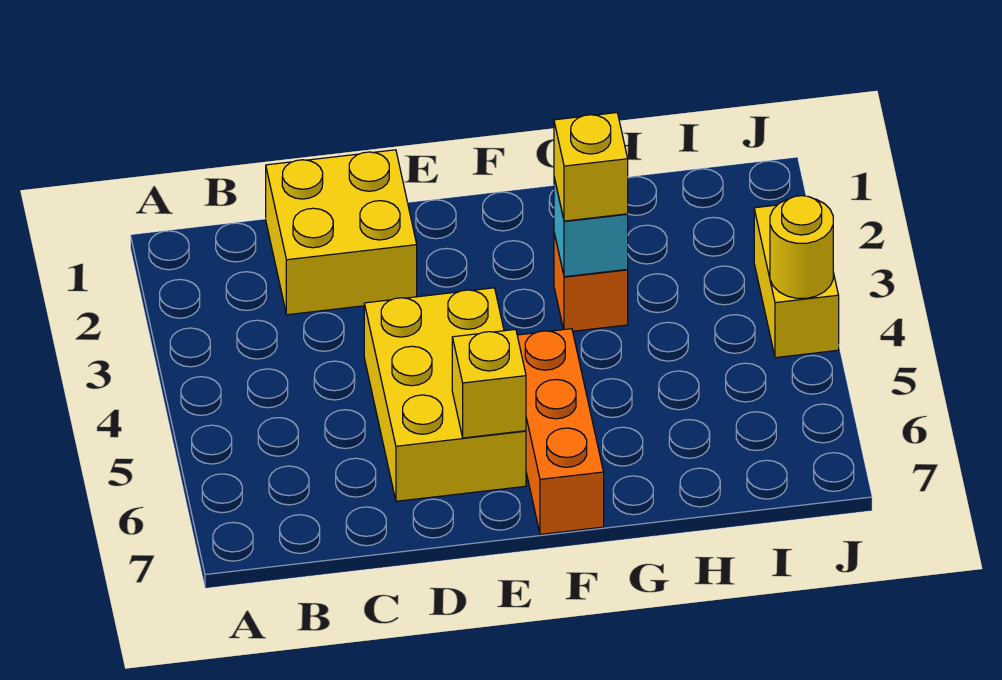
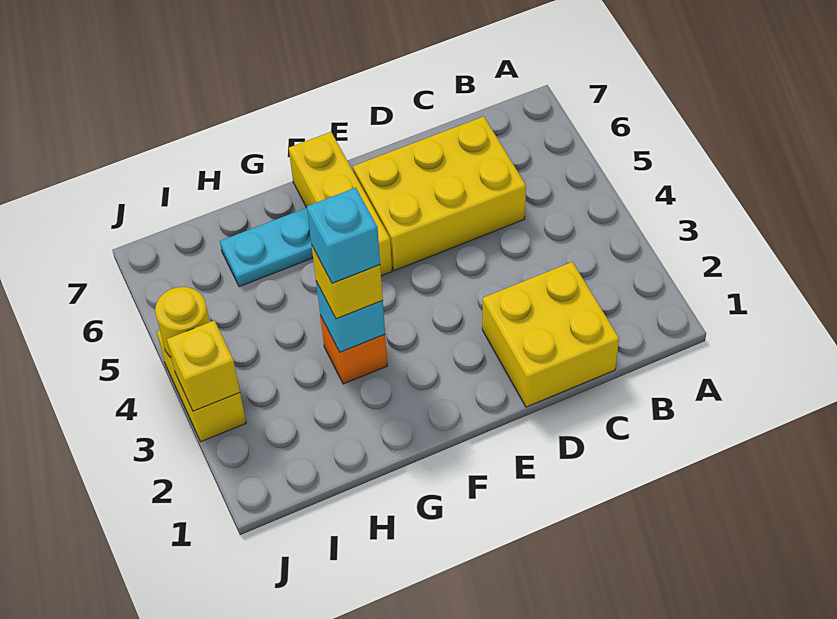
yellow brick D4:E6 level 1 -> yellow brick C5:E6 level 1
yellow brick E6 level 2 -> yellow brick J3 level 2
orange brick F5:F7 level 1 -> yellow brick F5:F7 level 1
none -> cyan brick G3 level 4
none -> cyan plate G6:H6 level 1

